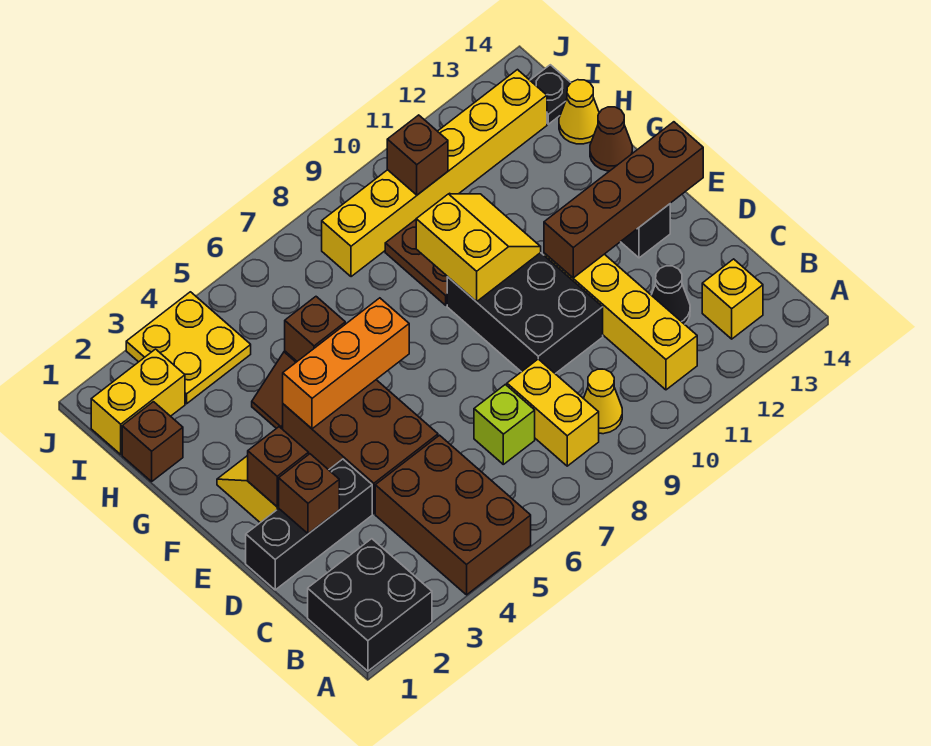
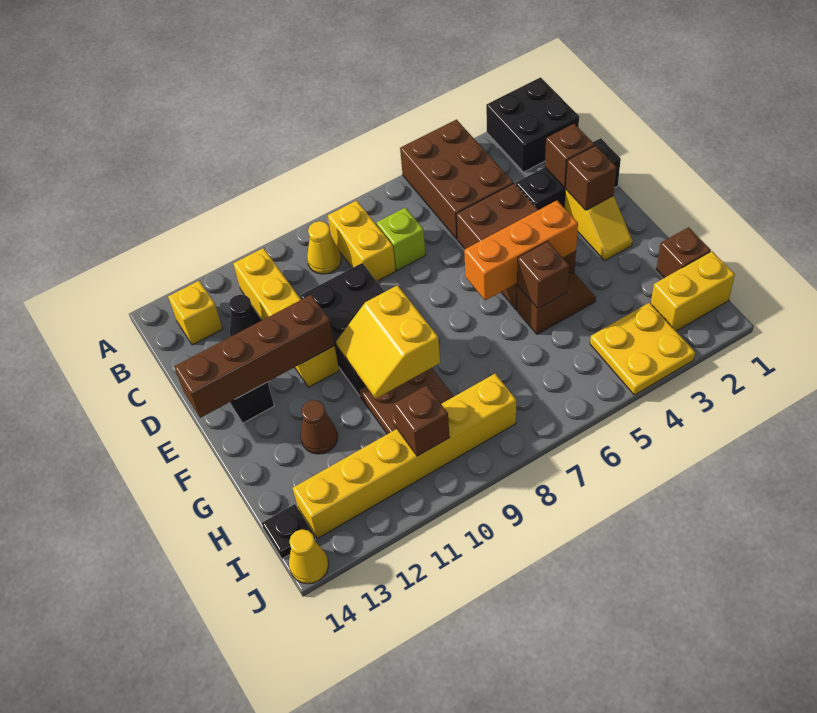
brown cone G14 level 1 -> brown cone G12 level 1
yellow cone H14 level 1 -> yellow cone J14 level 1

